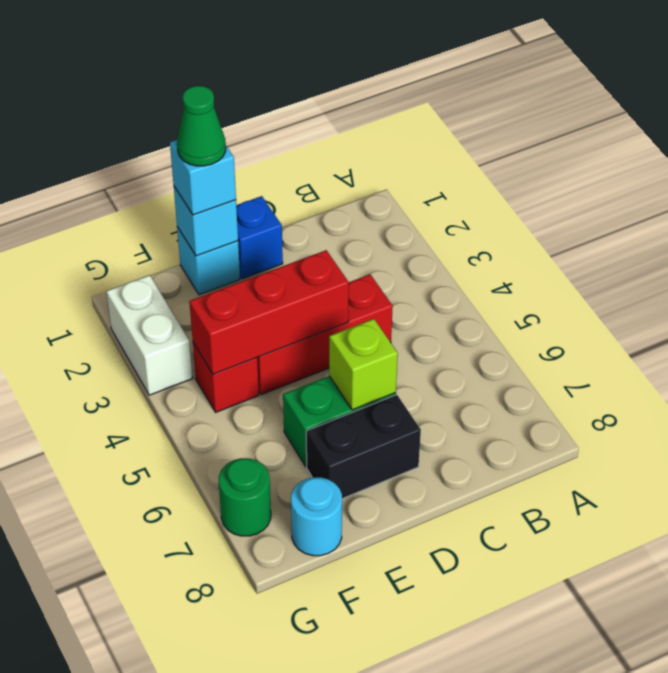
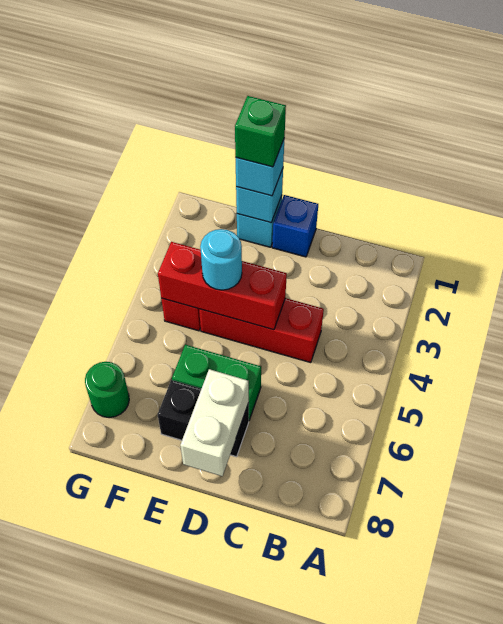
lime brick D6 level 2 -> none
green cone E1 level 4 -> green brick E1 level 4
cyan round brick F8 level 1 -> cyan round brick E4 level 3
white brick G2:G3 level 1 -> white brick D7:D8 level 2

